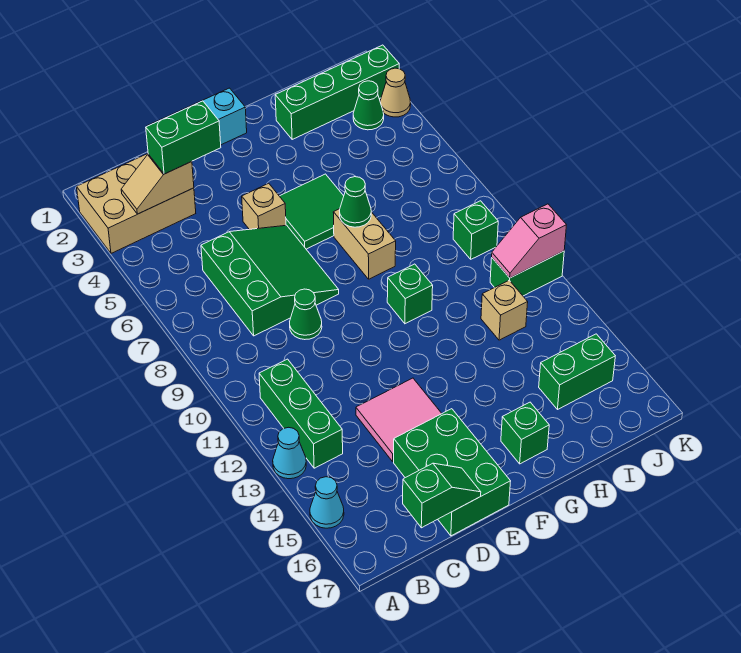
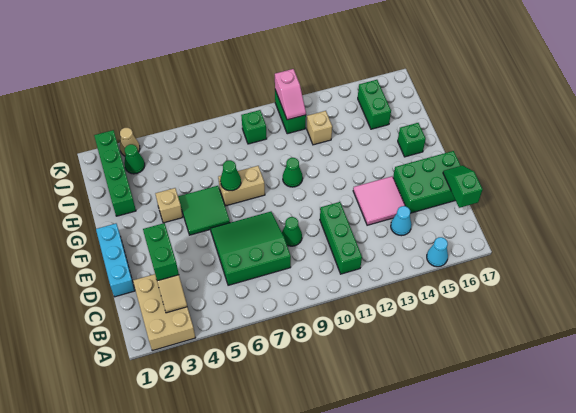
cyan cone A13 level 1 -> cyan cone C14 level 1
green brick B11:B13 level 1 -> green brick B11:D11 level 1
tan brick E5 level 1 -> tan brick G4 level 1
green brick G10 level 1 -> green cone G10 level 1

